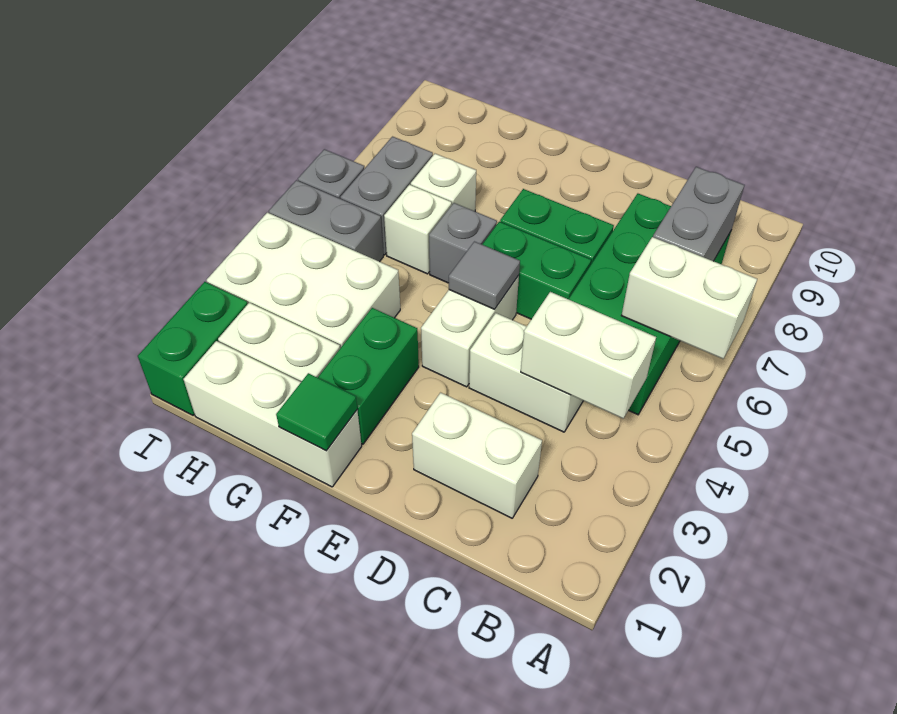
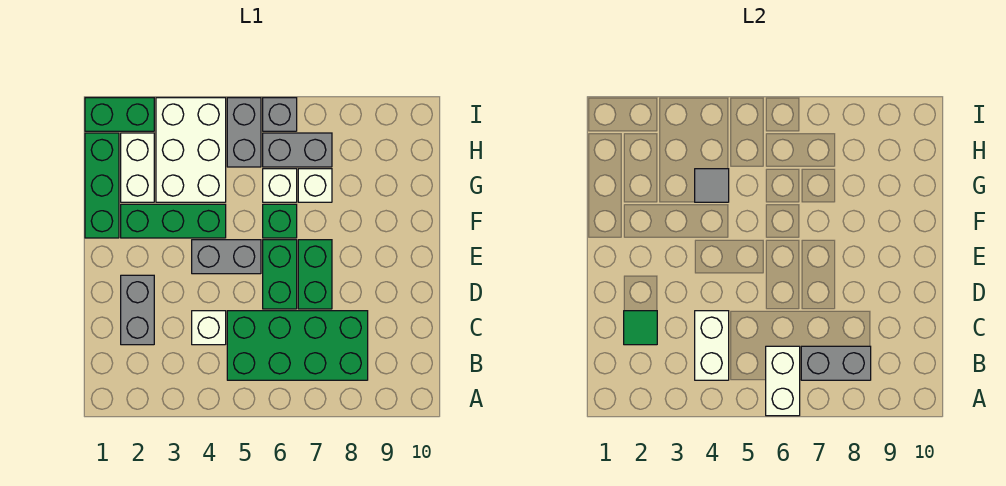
white brick C2:D2 level 1 -> grey brick C2:D2 level 1
white brick C4:D4 level 1 -> white brick C4 level 1
white brick E4:E5 level 1 -> grey brick E4:E5 level 1
grey tile E5 level 2 -> grey tile G4 level 2
white brick F1:H1 level 1 -> green brick F1:H1 level 1
green tile F1 level 2 -> green tile C2 level 2
green brick F2:F3 level 1 -> green brick F2:F4 level 1
grey brick F6 level 1 -> green brick F6 level 1

